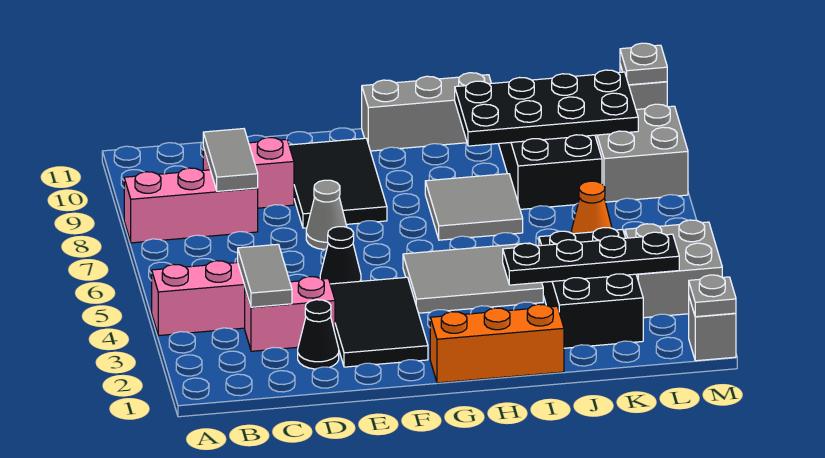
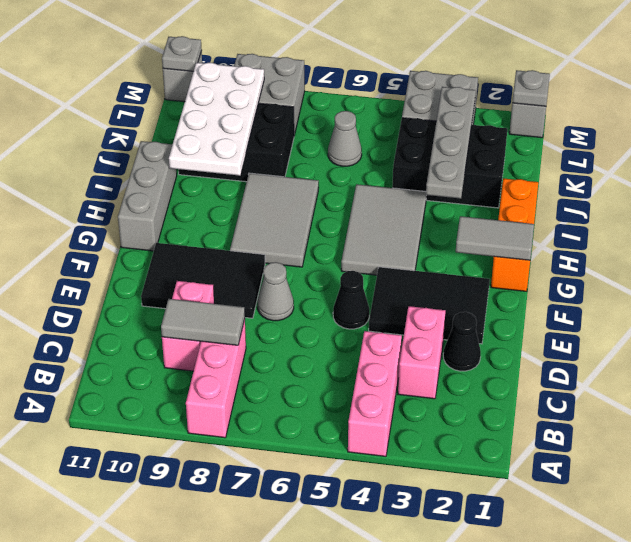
grey tile C3:C4 level 2 -> grey tile G1:G2 level 2
grey tile H7:I8 level 1 -> grey tile G7:I8 level 1
black plate I3:L3 level 2 -> grey plate I3:L3 level 2
black plate I9:L10 level 2 -> white plate I9:L10 level 2
orange cone K6 level 1 -> grey cone K6 level 1

